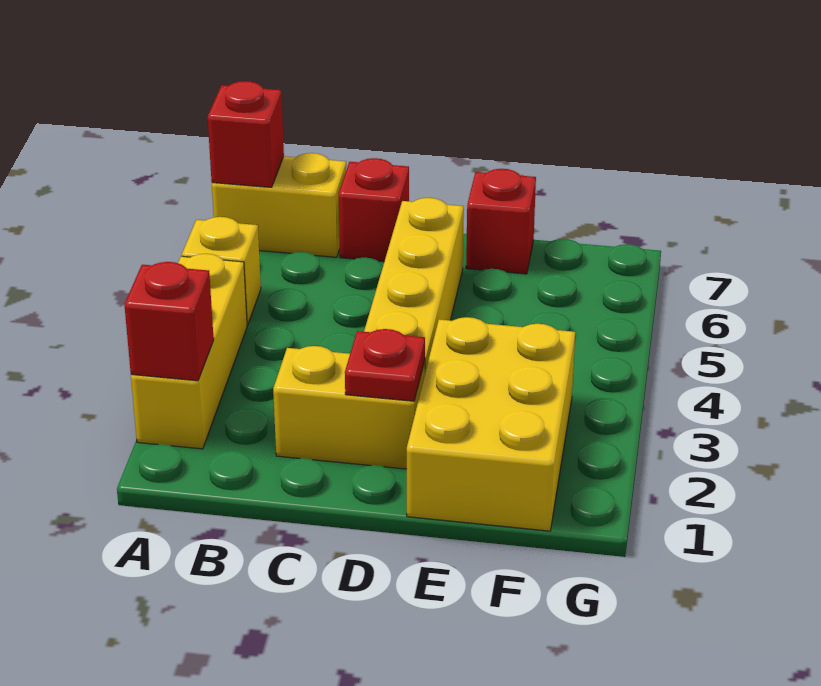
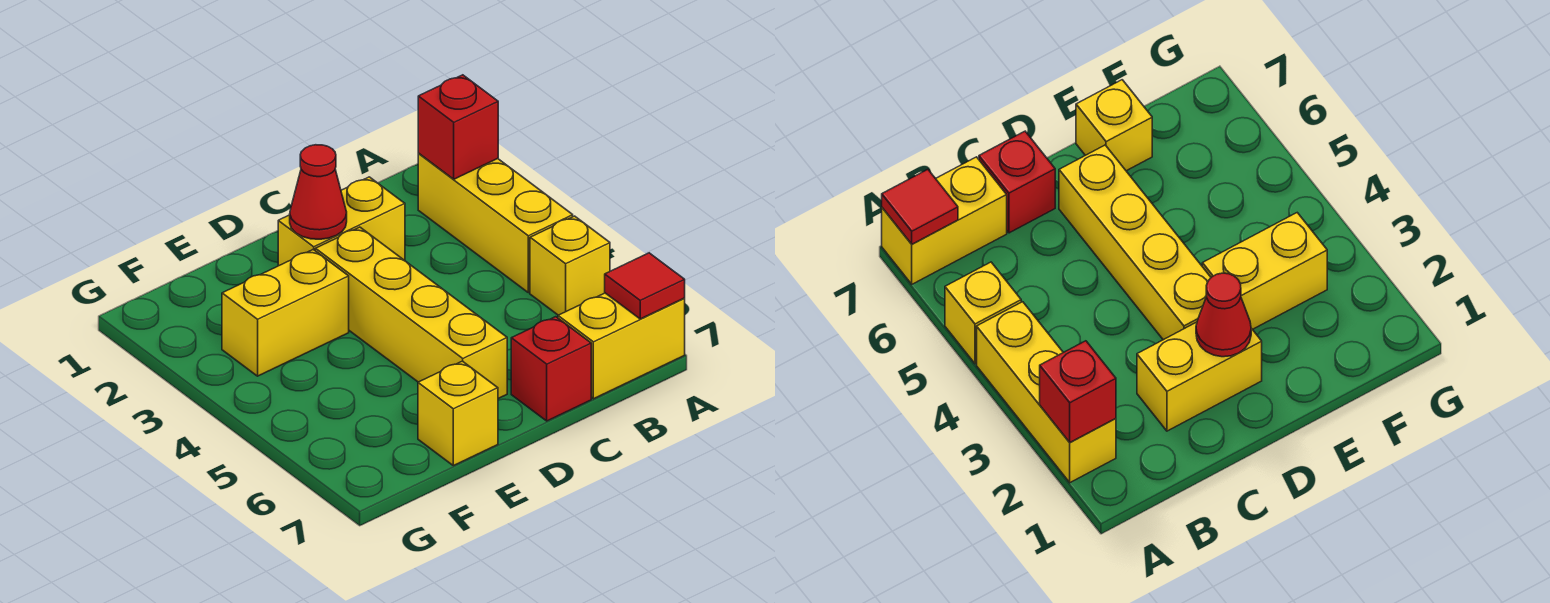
red brick A7 level 2 -> red tile A7 level 2
red plate D2 level 2 -> red cone D2 level 2
yellow brick E1:F3 level 1 -> yellow brick E3:F3 level 1
red brick E7 level 1 -> yellow brick E7 level 1

